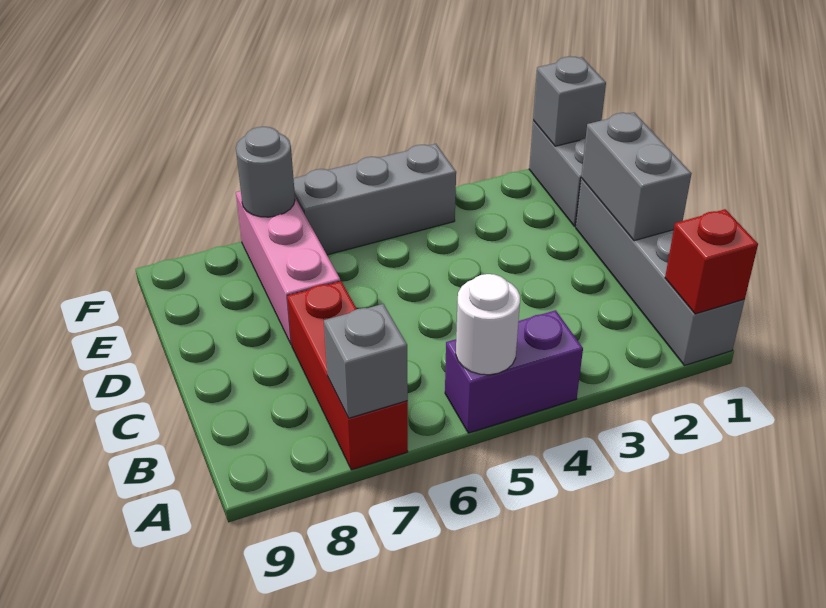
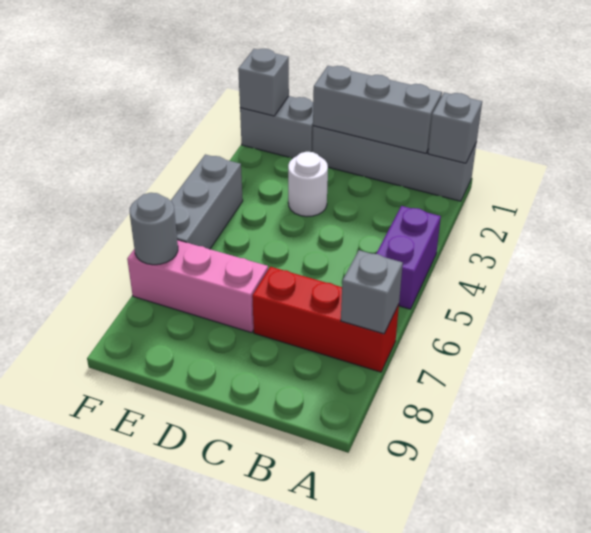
red brick A1 level 2 -> grey brick A1 level 2
white round brick A5 level 2 -> white round brick D3 level 1
grey brick C1:D1 level 2 -> grey brick B1:D1 level 2

